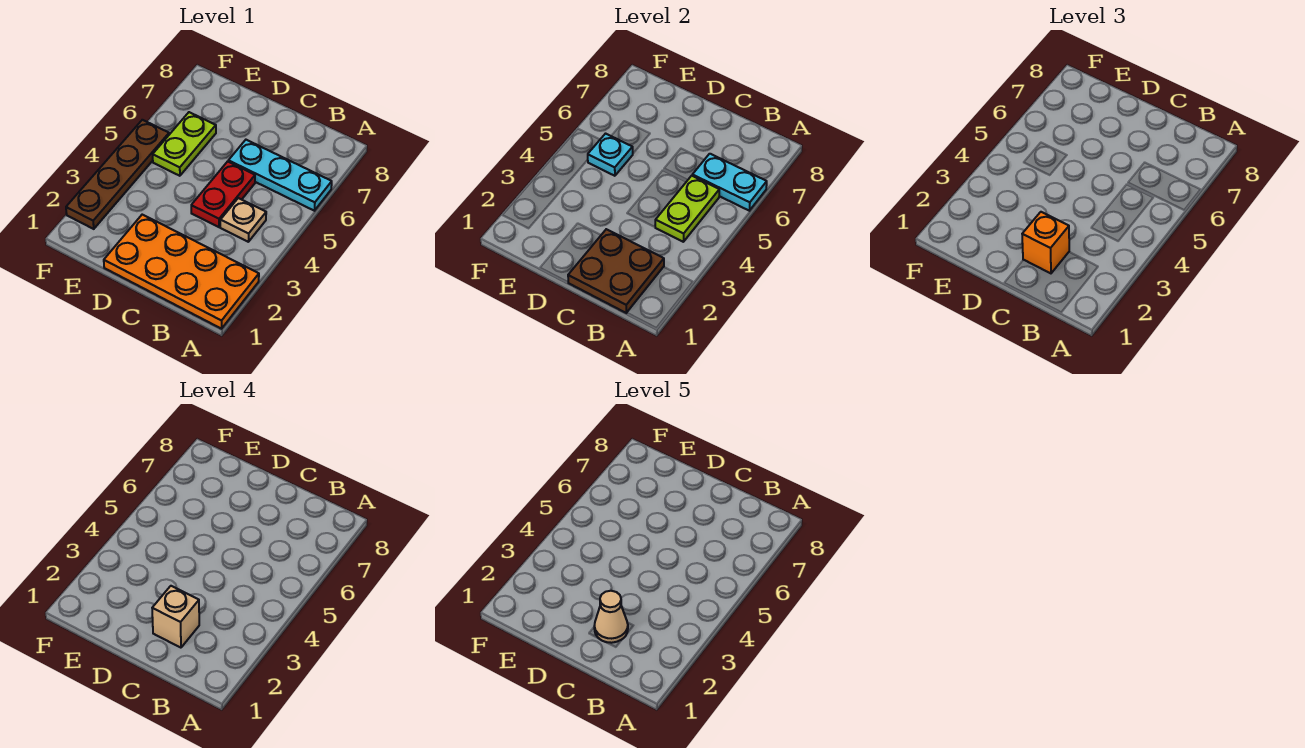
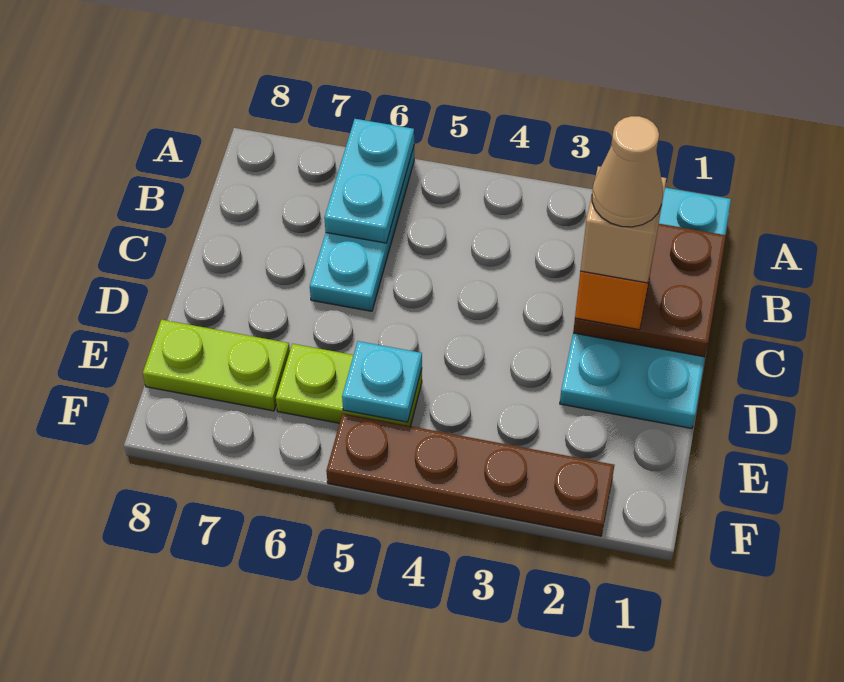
orange plate A1:D2 level 1 -> cyan plate A1:D2 level 1
tan plate B4 level 1 -> none
lime plate B4:B5 level 2 -> lime plate E7:E8 level 1
red plate C4:C5 level 1 -> none

